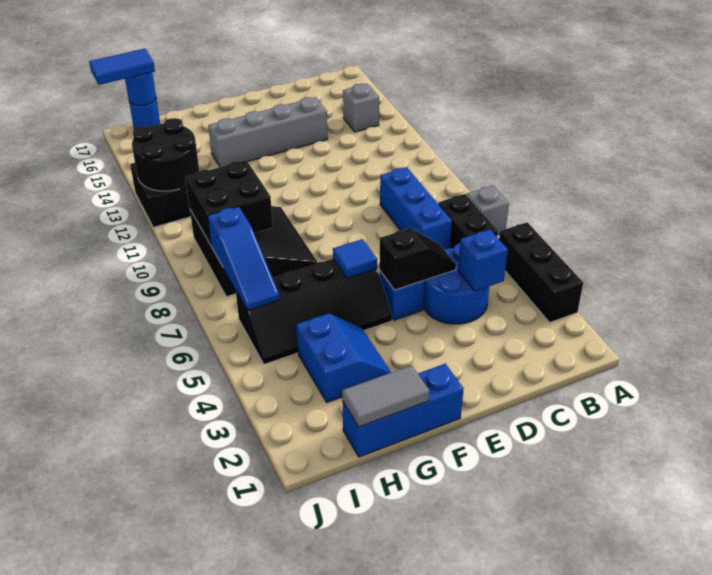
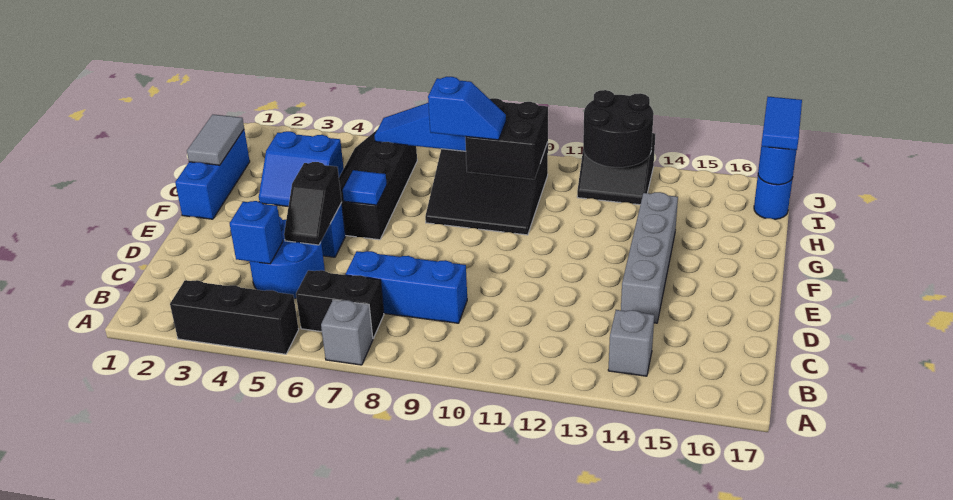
none -> blue slope H8:H9 level 3 top 8

